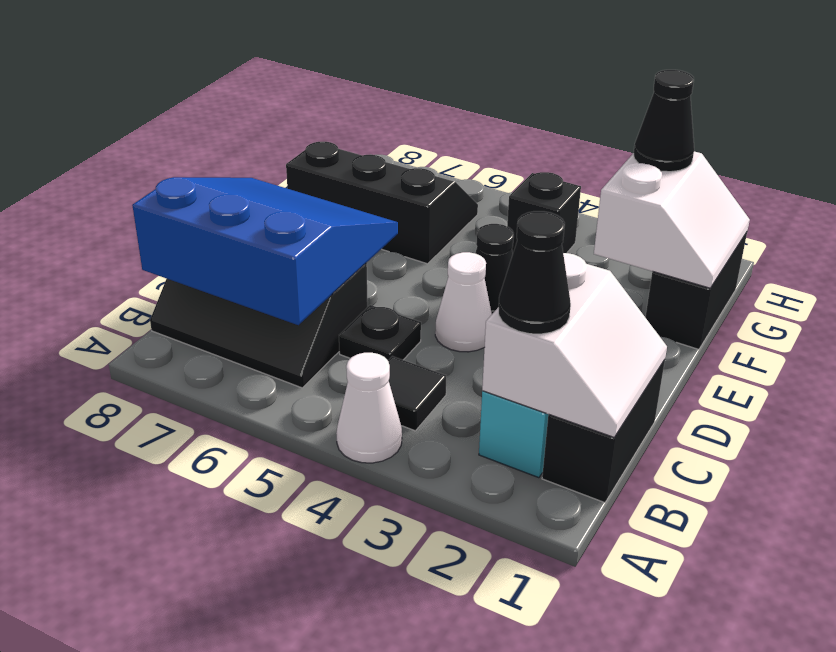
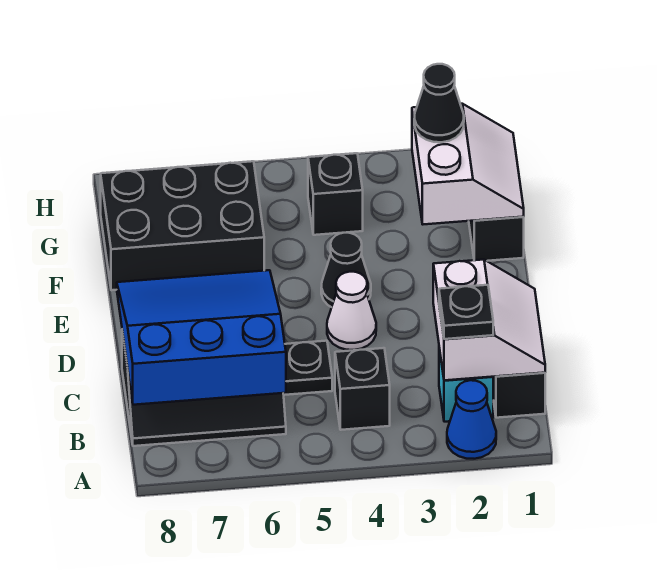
none -> blue cone A2 level 1
white cone A4 level 1 -> none
black cone B2 level 3 -> black plate B2 level 3
black tile B4 level 1 -> black brick B4 level 1
black slope F6:G8 level 1 top F -> black brick F6:G8 level 1

